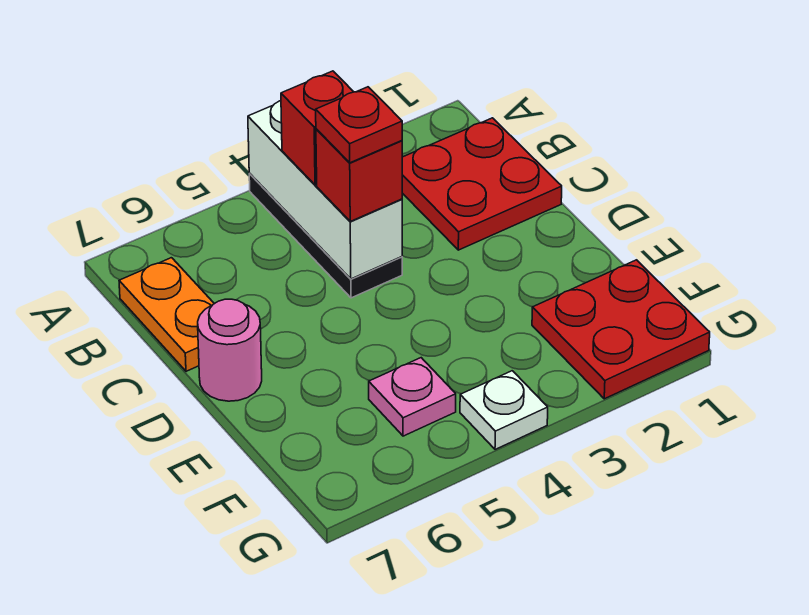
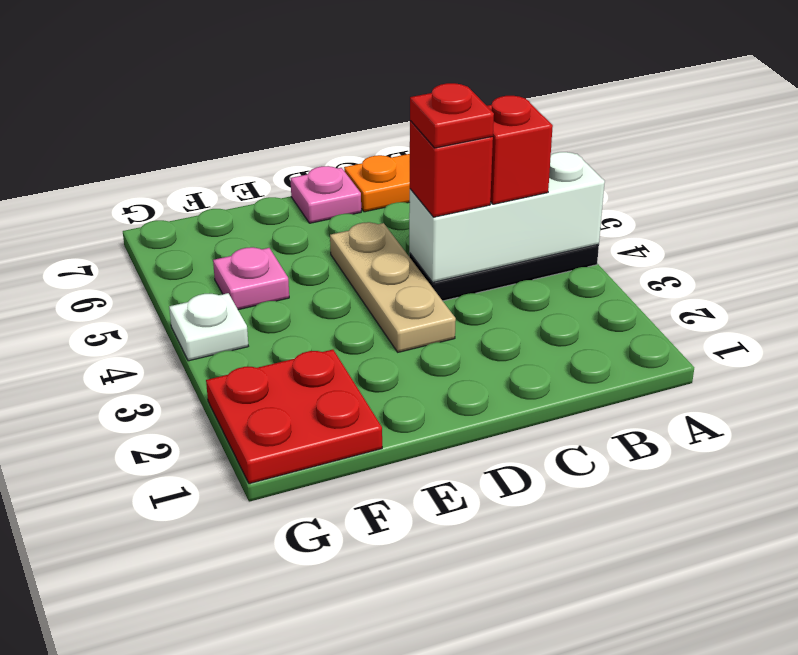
red plate B1:C2 level 1 -> none
none -> tan plate D3:D5 level 1
pink round brick D7 level 1 -> pink plate D7 level 1

